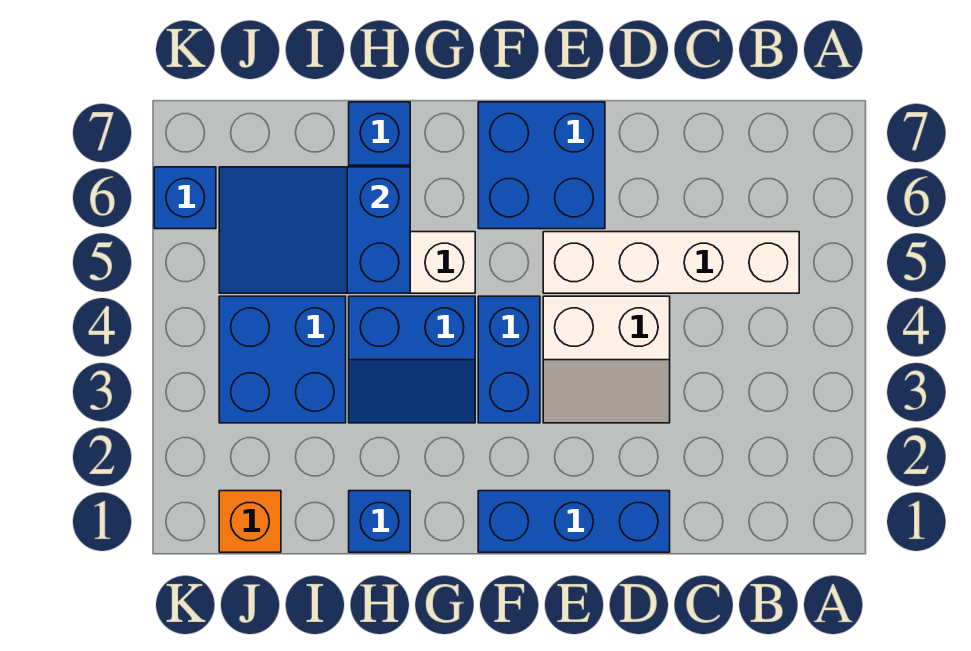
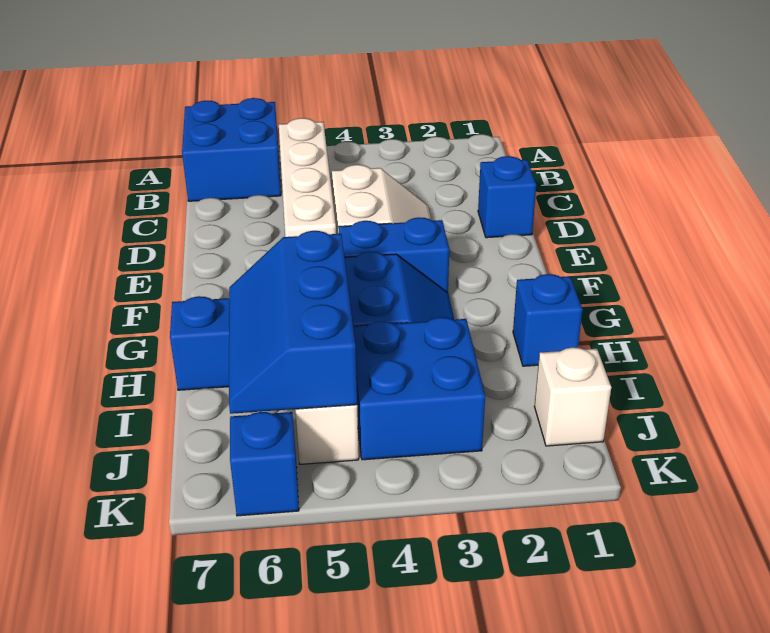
blue brick D1:F1 level 1 -> blue brick D1 level 1
blue brick E6:F7 level 1 -> blue brick A6:B7 level 1
blue slope H5:J6 level 2 top H -> blue slope H5:J6 level 2 top 5
orange brick J1 level 1 -> white brick J1 level 1

